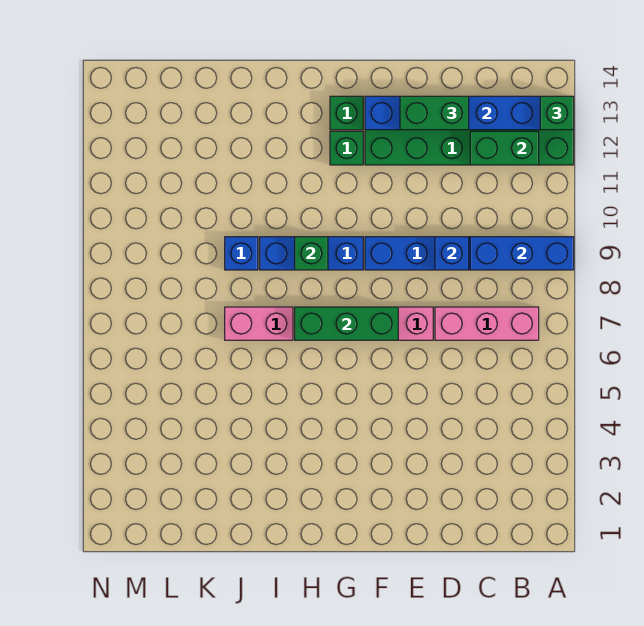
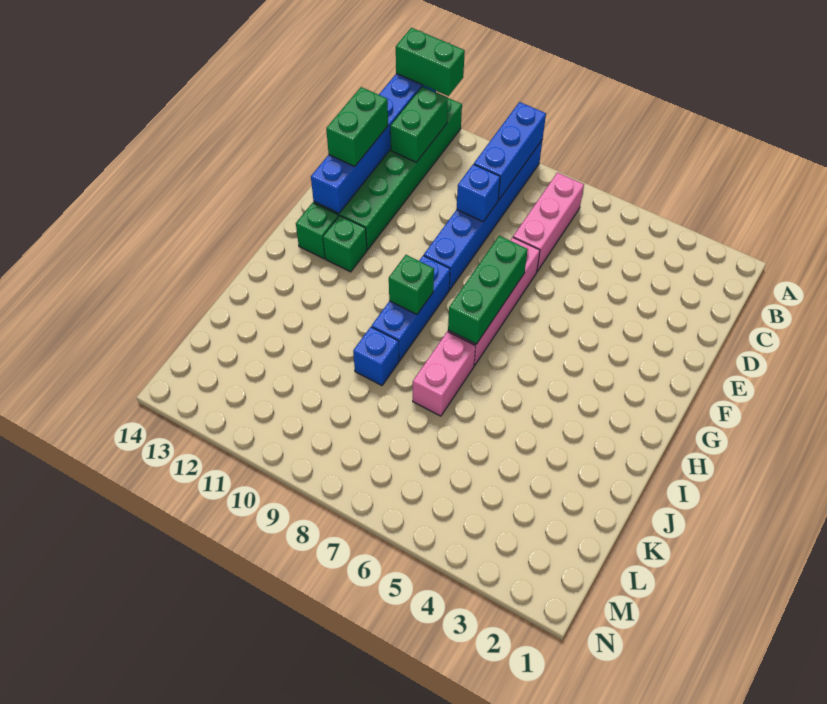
green brick A13 level 3 -> green brick A12:A13 level 3

